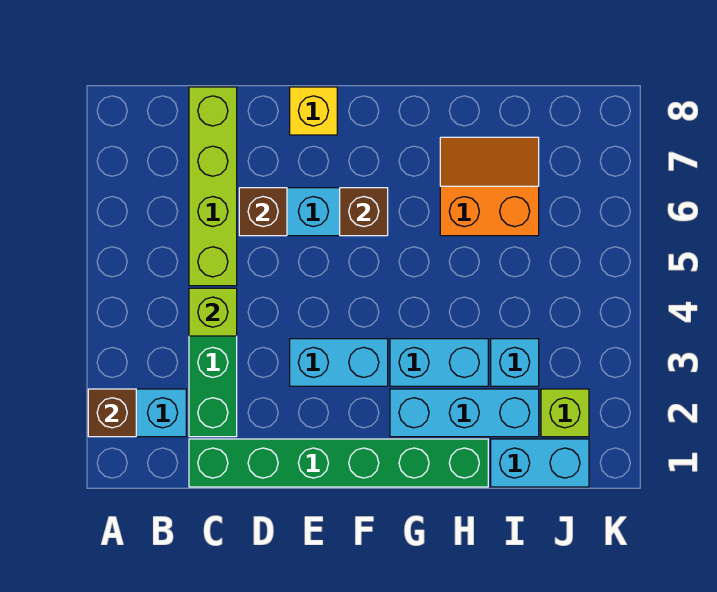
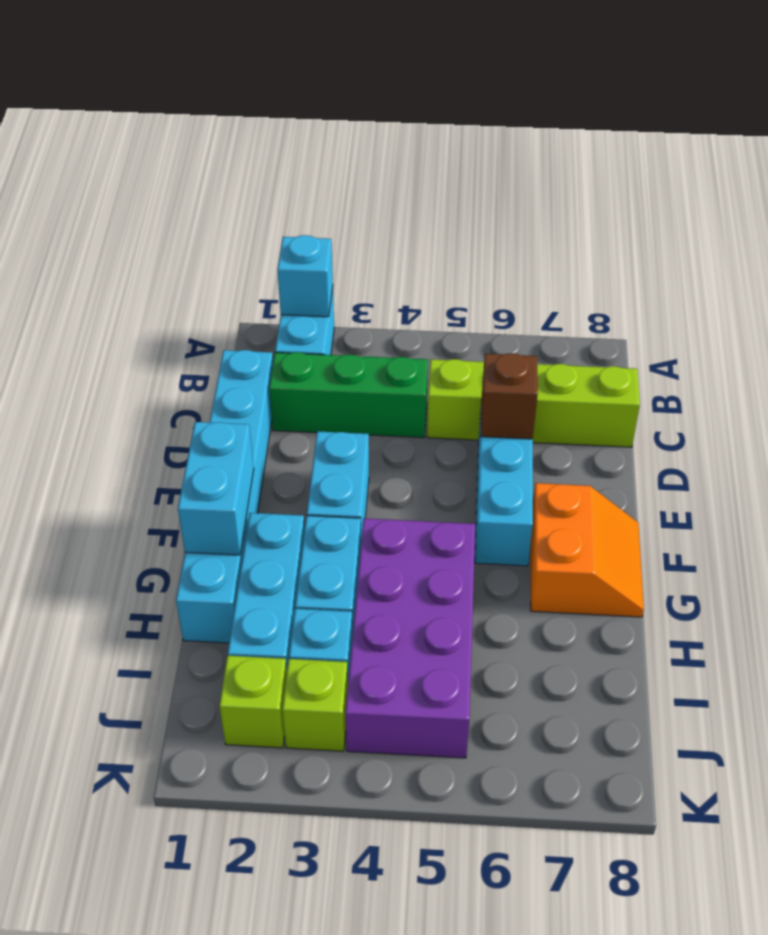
brown brick A2 level 2 -> cyan brick A2 level 2
green brick C1:H1 level 1 -> cyan brick C1:H1 level 1
lime brick C4 level 2 -> lime brick J3 level 1
yellow brick E8 level 1 -> none
brown brick F6 level 2 -> none
none -> purple brick G4:J5 level 1
orange slope H6:I7 level 1 top 6 -> orange slope F7:G8 level 1 top 7
cyan brick I1:J1 level 1 -> cyan brick F1:G1 level 2

